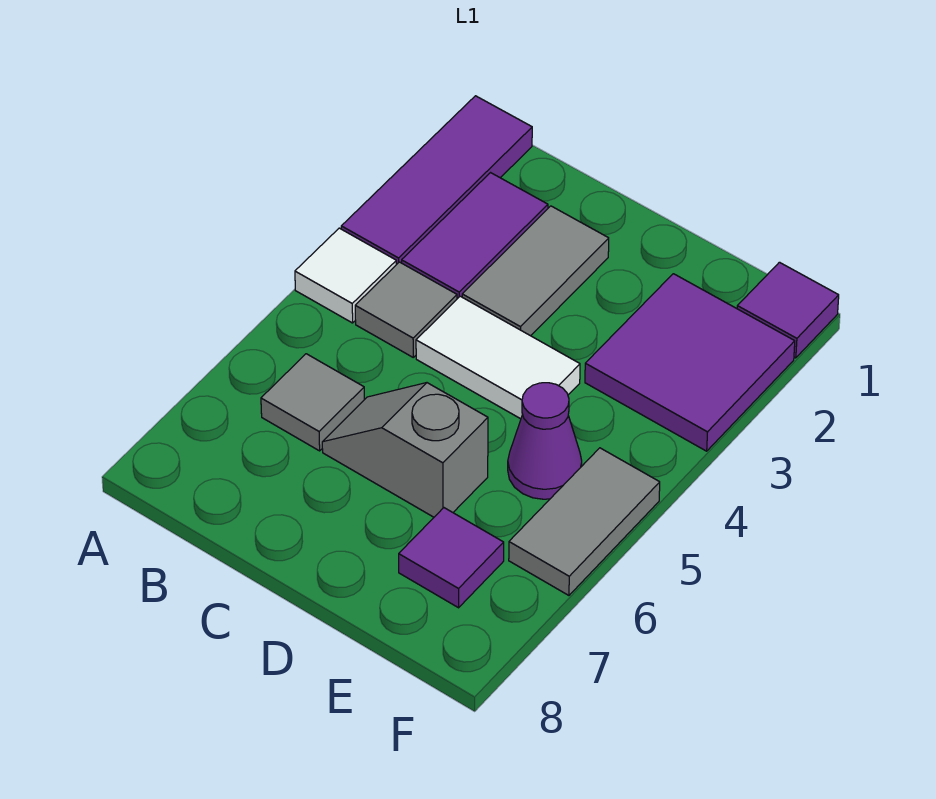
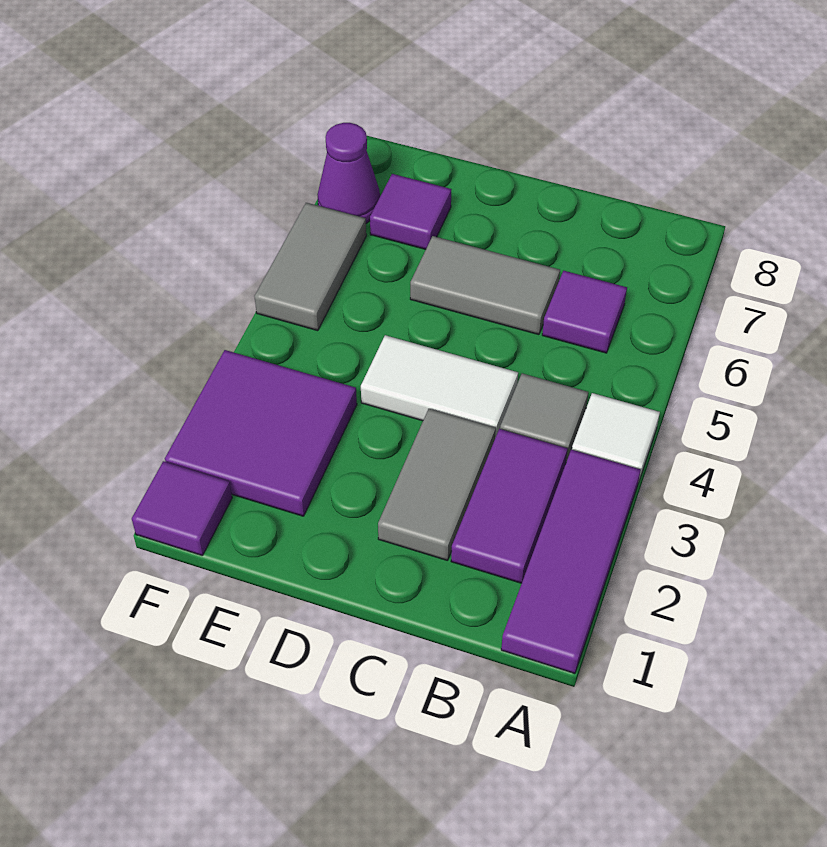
grey tile B6 level 1 -> purple tile B6 level 1
grey slope C6:D6 level 1 top D -> grey tile C6:D6 level 1
purple cone E5 level 1 -> purple cone F7 level 1

